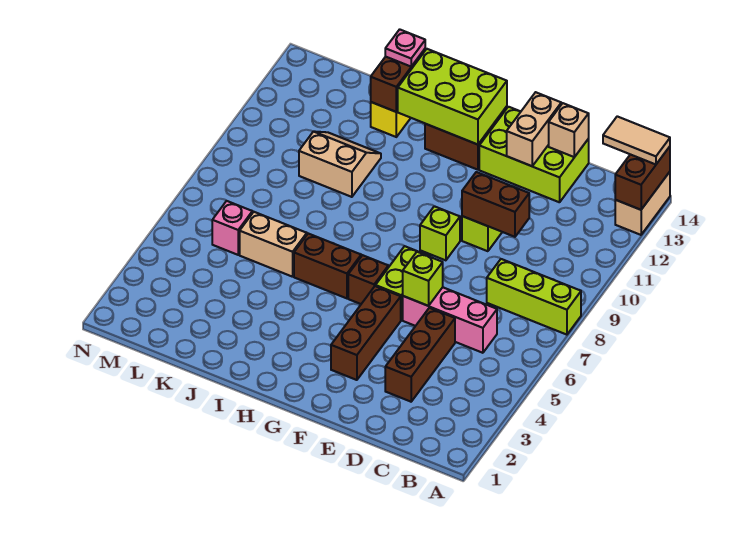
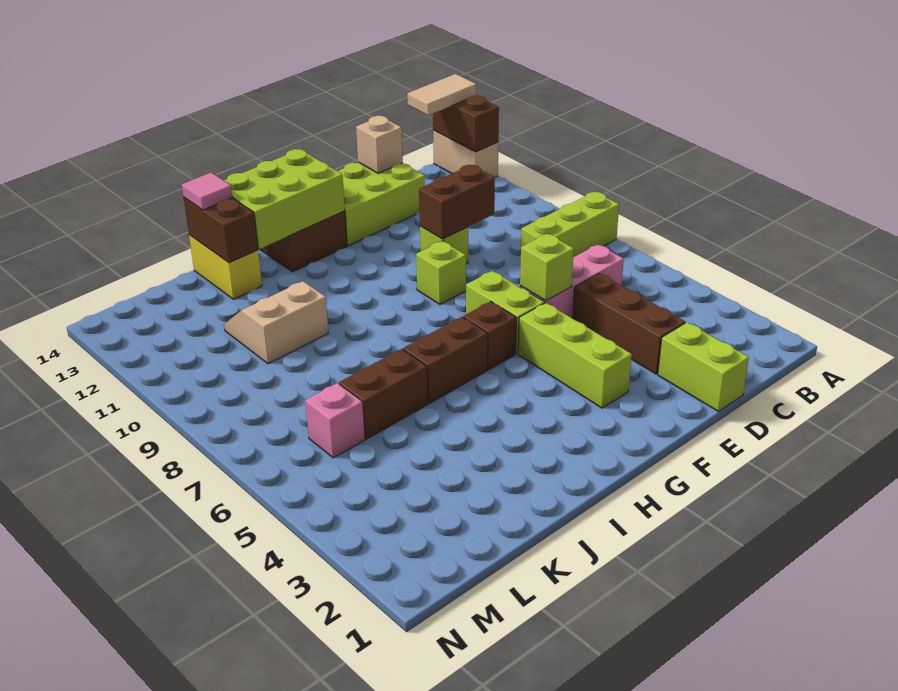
none -> lime brick D1:D2 level 1
tan brick E13:E14 level 2 -> none
brown brick F3:F5 level 1 -> lime brick F3:F5 level 1
tan brick J6:K6 level 1 -> brown brick J6:K6 level 1
pink plate J14 level 3 -> pink tile J14 level 3

